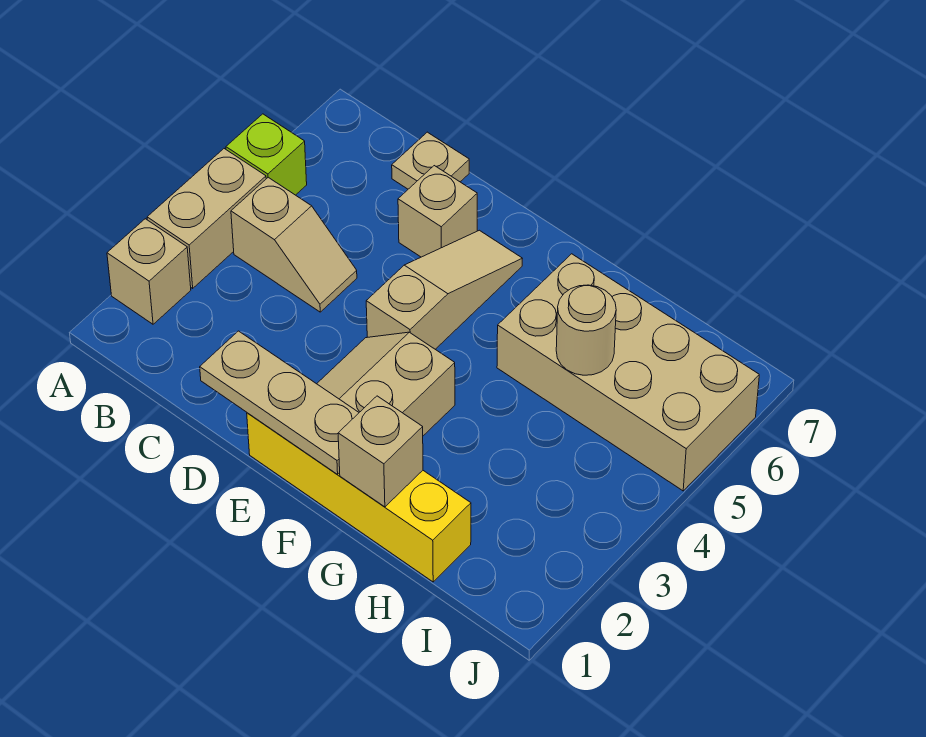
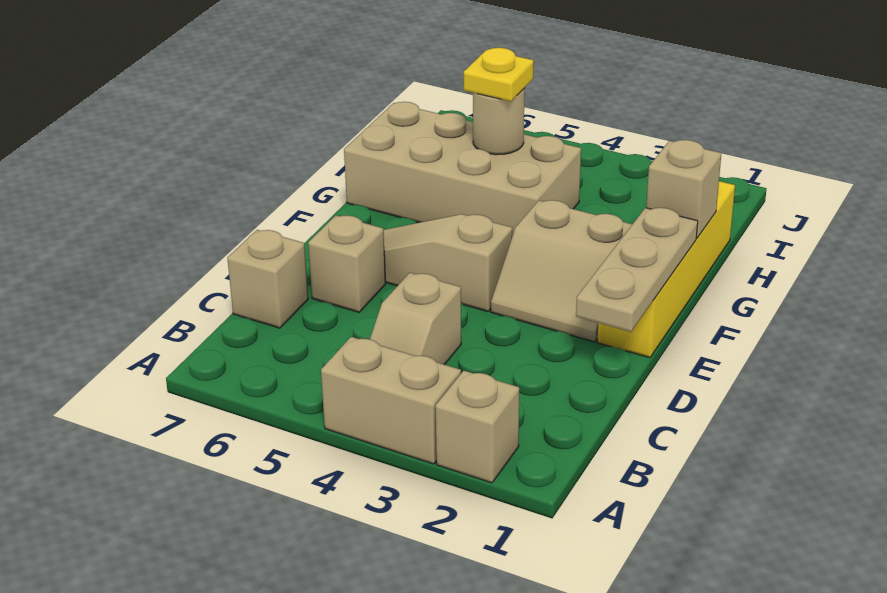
lime brick A5 level 1 -> none
tan slope B4:C4 level 1 top B -> tan slope B4:C4 level 1 top C
tan plate C7 level 1 -> tan brick C7 level 1
tan brick G5:J6 level 1 -> tan brick G4:H7 level 1
none -> yellow plate H5 level 3

